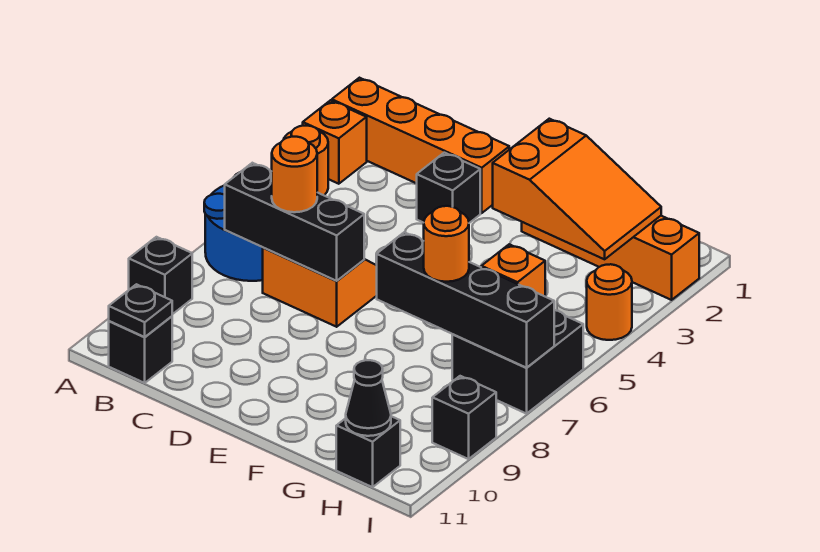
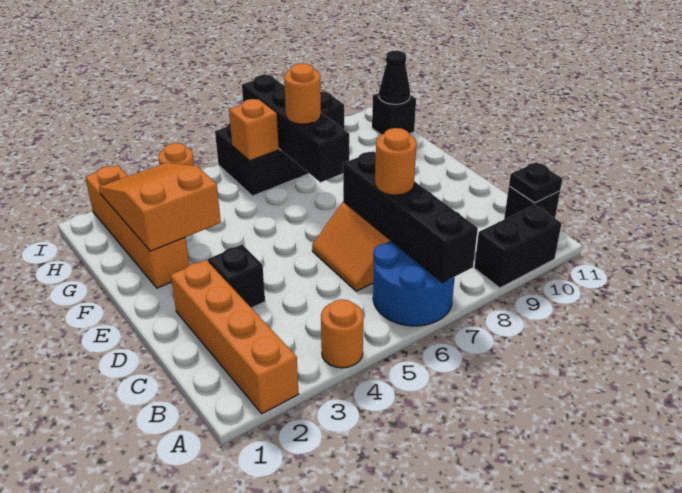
orange brick A3 level 1 -> none
black brick A9 level 1 -> black brick A9:A10 level 1
black brick B7:D7 level 2 -> black brick A7:D7 level 2

